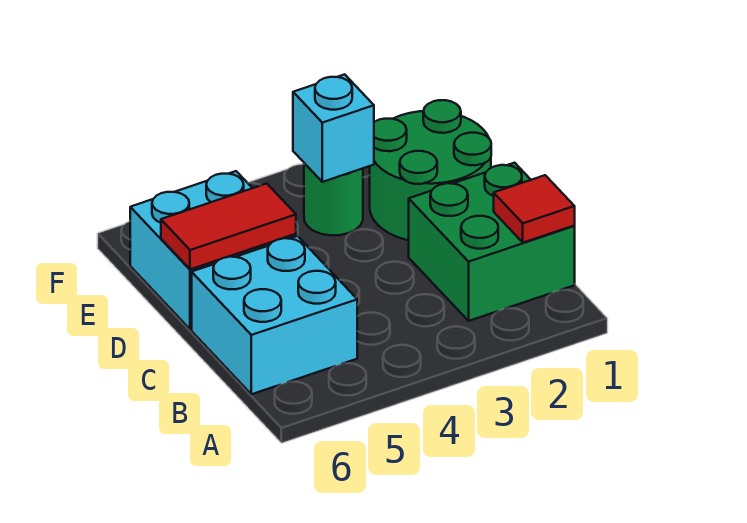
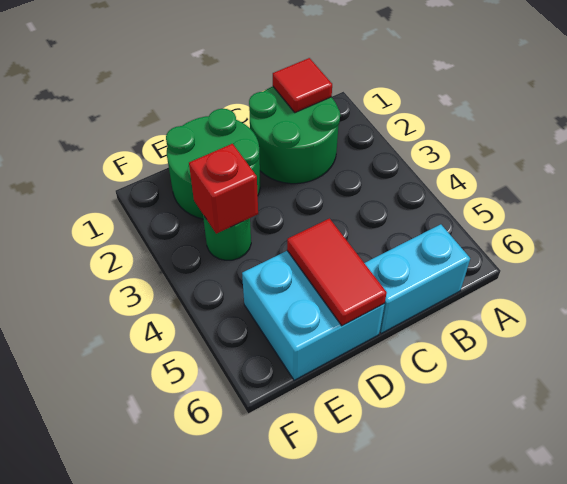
green brick B1:C2 level 1 -> green round brick B1:C2 level 1
cyan brick B5:C6 level 1 -> cyan brick B6:C6 level 1
cyan brick E3 level 2 -> red brick E3 level 2

